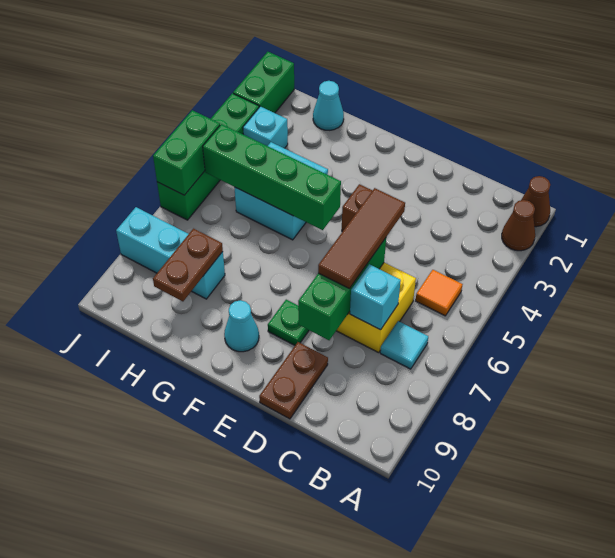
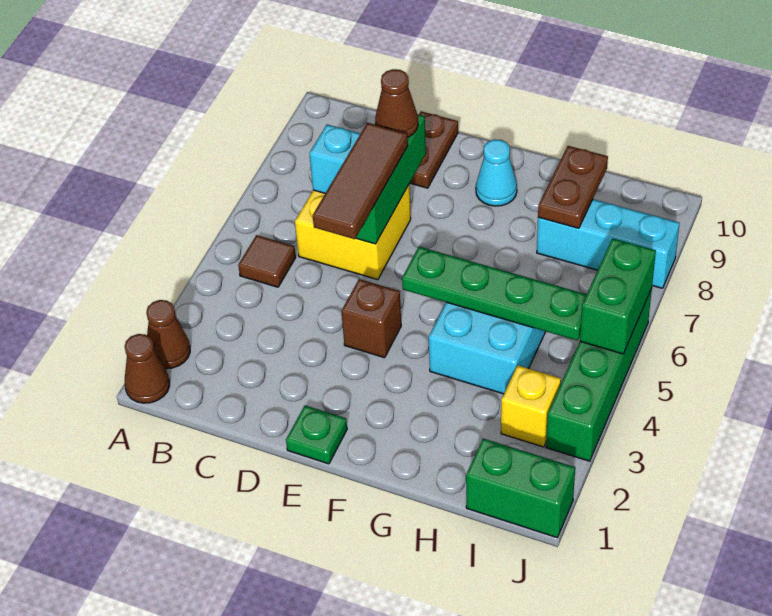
orange tile B5 level 1 -> brown tile B5 level 1
cyan tile B7 level 1 -> none
none -> brown cone D8 level 3
green plate E8 level 1 -> green plate E1 level 1
green brick F5:I5 level 2 -> green plate F5:I5 level 2
cyan cone H1 level 1 -> none
cyan brick I3 level 1 -> yellow brick I3 level 1
green brick J1:J2 level 1 -> green brick I1:J1 level 1

